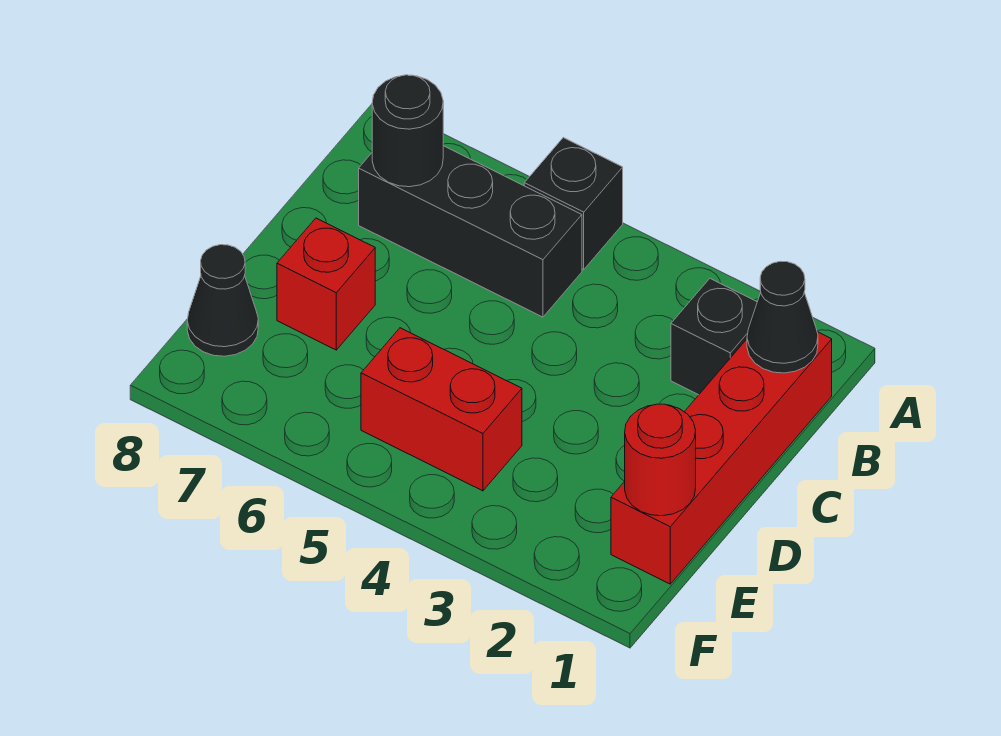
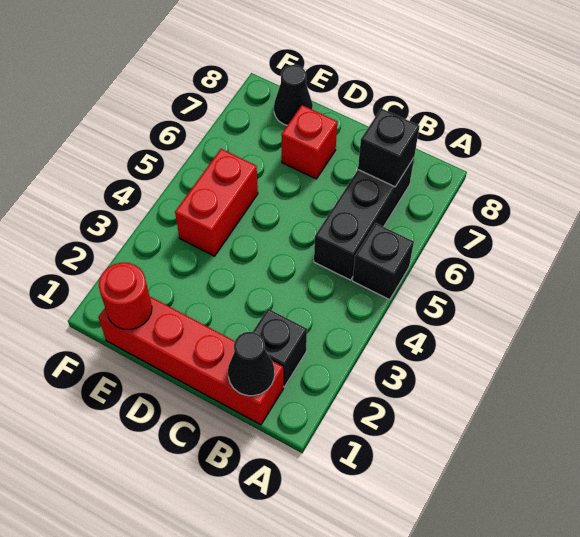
black round brick B7 level 2 -> black brick B7 level 2

